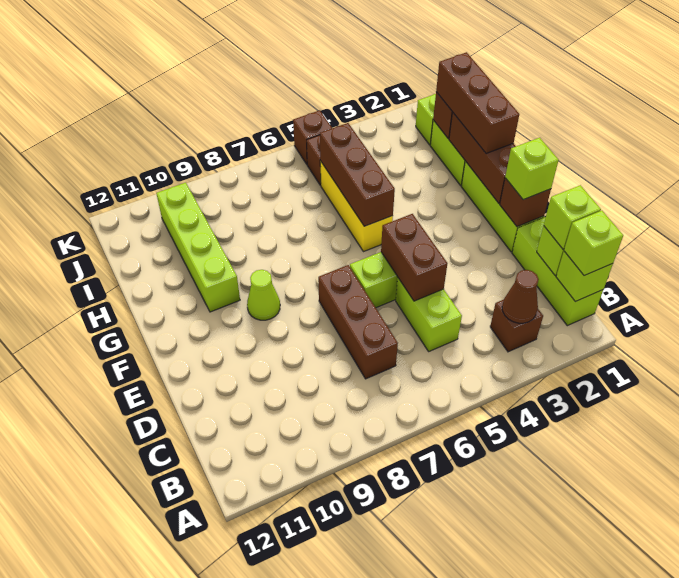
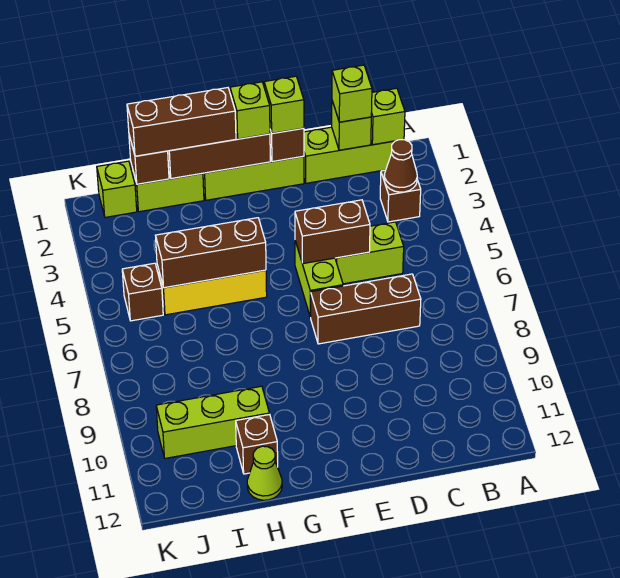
lime brick B1 level 3 -> lime brick F1 level 3
lime cone F9 level 1 -> lime cone H12 level 1
lime brick G10:J10 level 1 -> lime brick H10:J10 level 1
brown brick K5 level 1 -> brown brick H11 level 1

